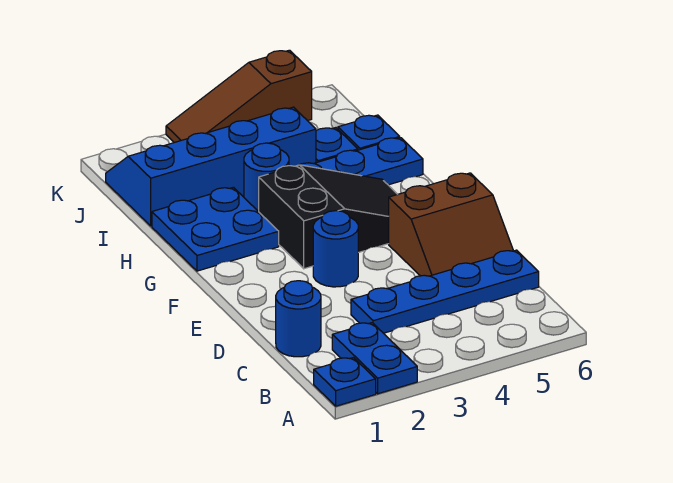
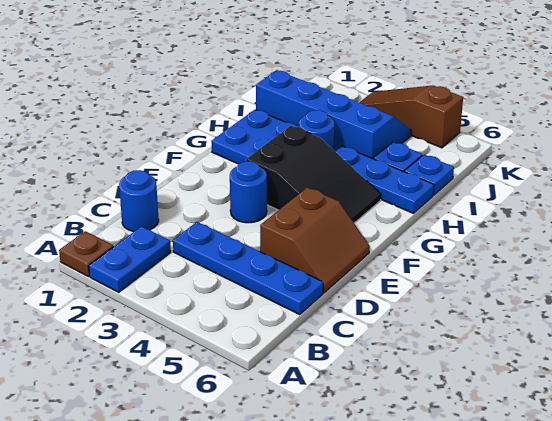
blue plate A1 level 1 -> brown plate A1 level 1
brown slope D5:E6 level 1 top E -> brown slope D5:E6 level 1 top 5

